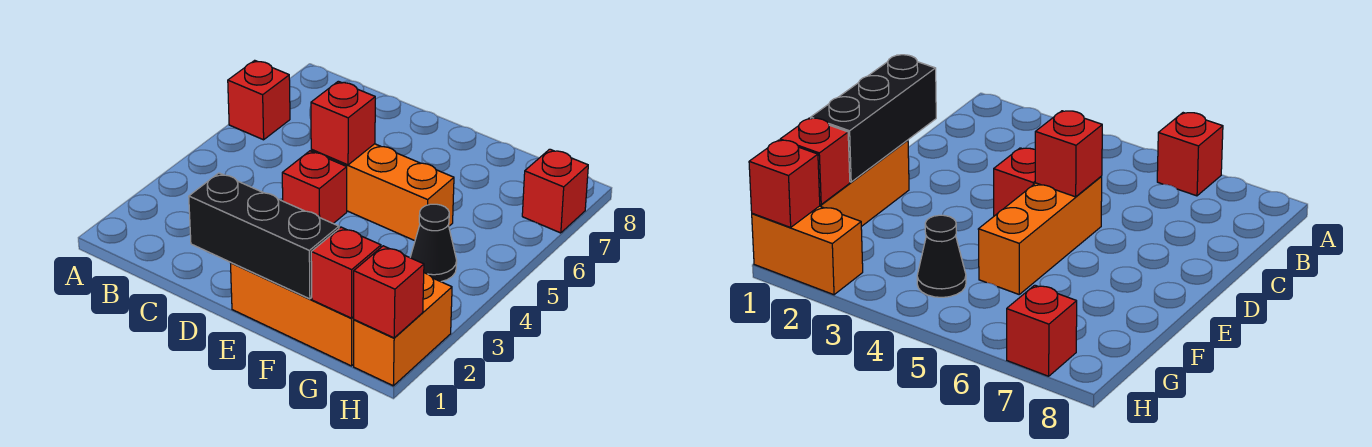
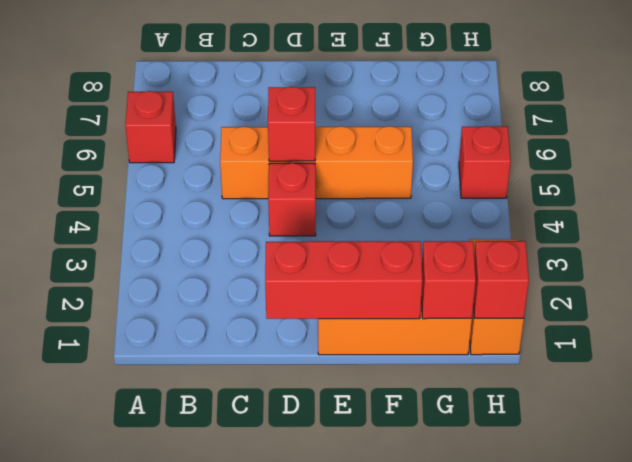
black brick D1:F1 level 2 -> red brick D1:F1 level 2
orange brick D5:F5 level 1 -> orange brick C5:F5 level 1
black cone G4 level 1 -> none
red brick H7 level 1 -> red brick H5 level 1

